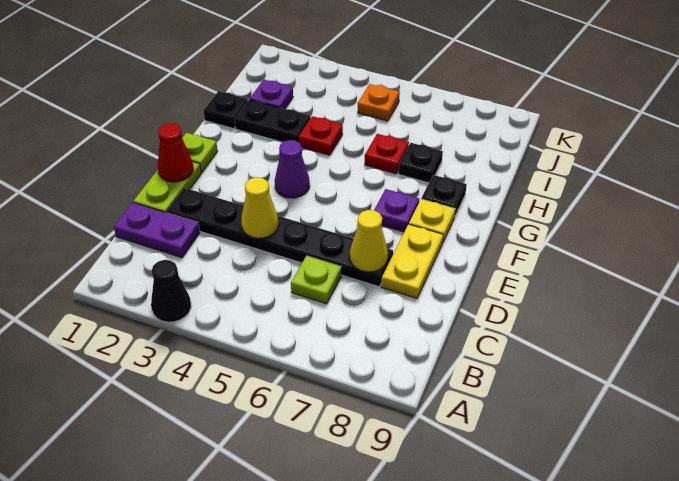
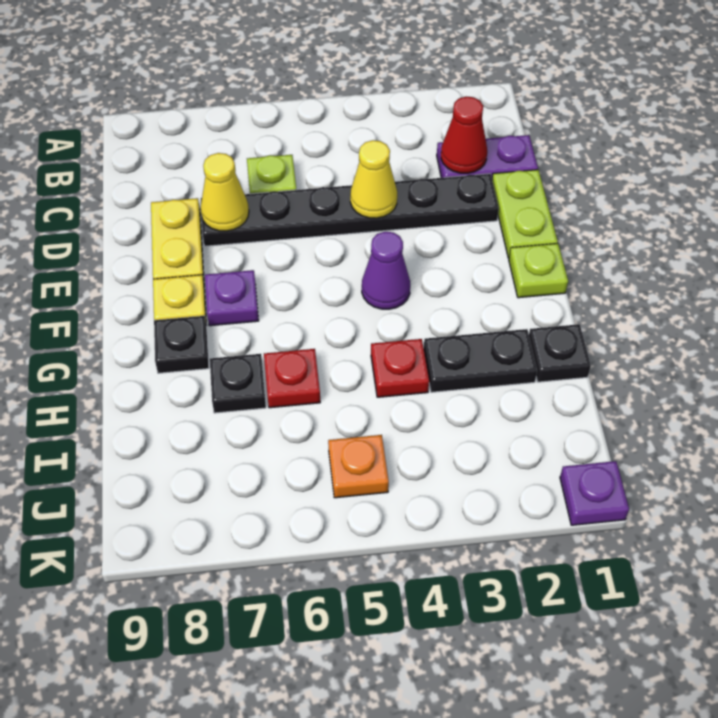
black cone A3 level 1 -> none
red cone E1 level 2 -> red cone C2 level 2
purple plate I2 level 1 -> purple plate K1 level 1

